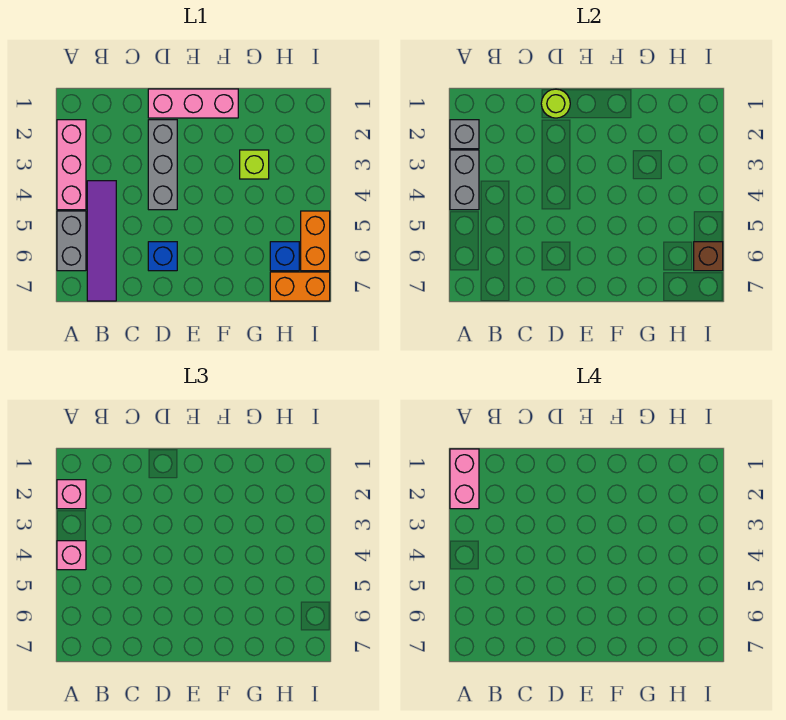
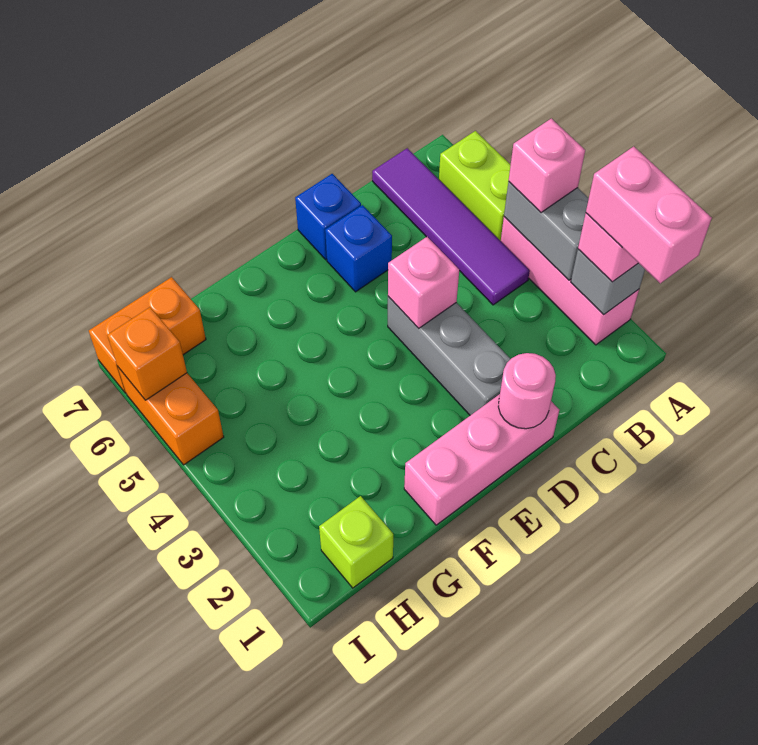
grey brick A5:A6 level 1 -> lime brick A5:A6 level 1
lime round brick D1 level 2 -> pink round brick D1 level 2
none -> pink brick D4 level 2
lime brick G3 level 1 -> lime brick H1 level 1
blue brick H6 level 1 -> blue brick D7 level 1
brown brick I6 level 2 -> orange brick I6 level 2

